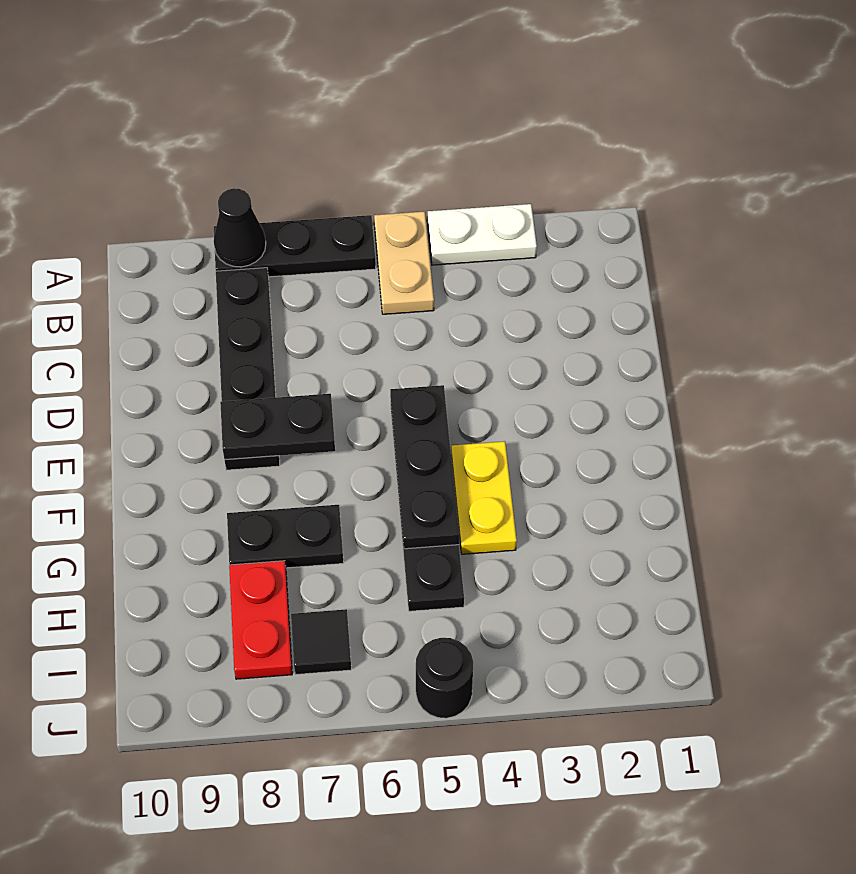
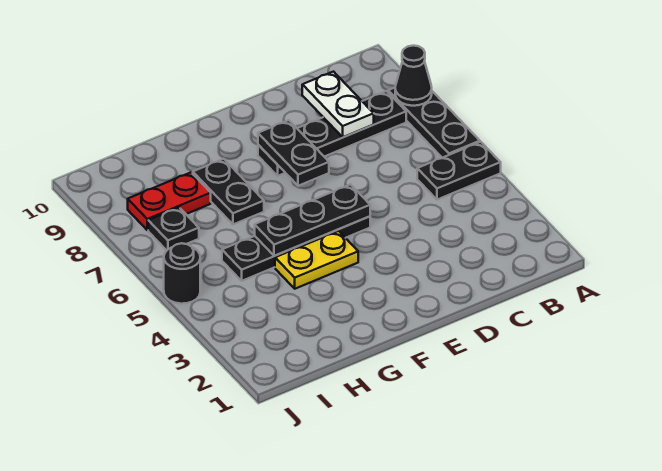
white plate A3:A4 level 1 -> white plate C8:C9 level 2
tan plate A5:B5 level 1 -> black plate A5:B5 level 1
black tile I7 level 1 -> black plate I7 level 1

